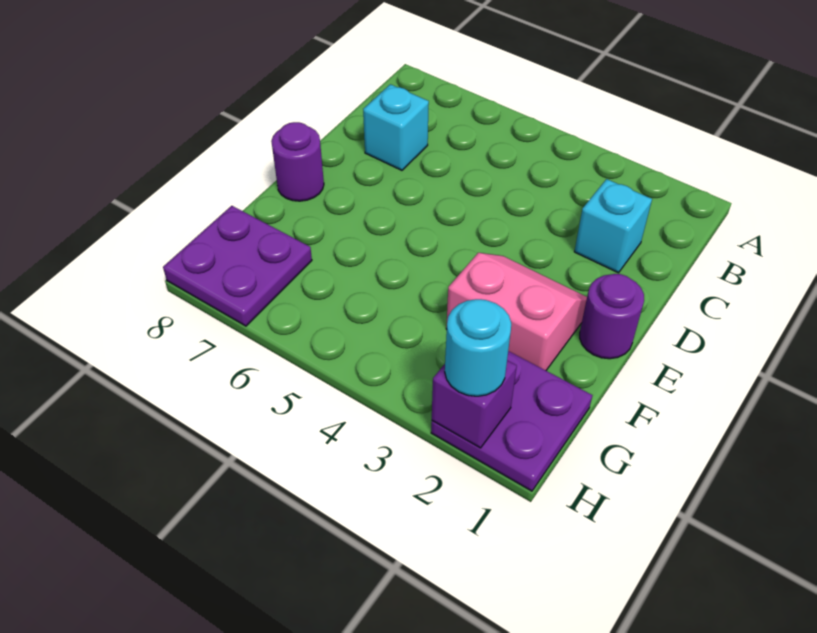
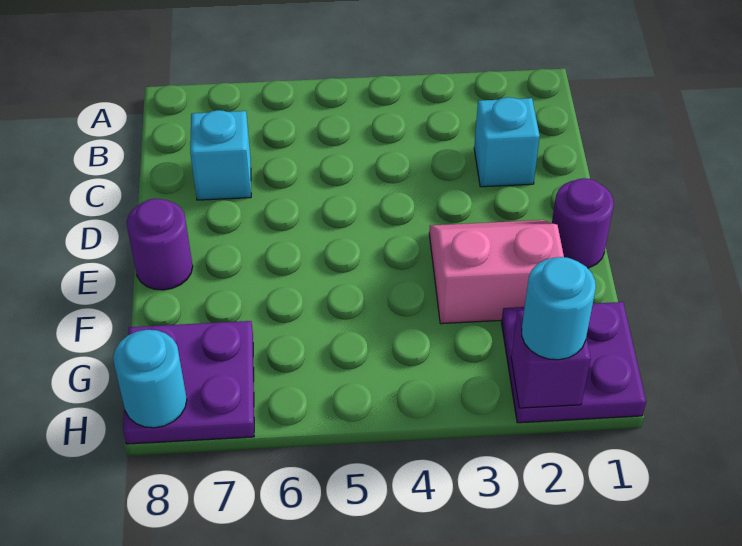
none -> cyan round brick H8 level 2

